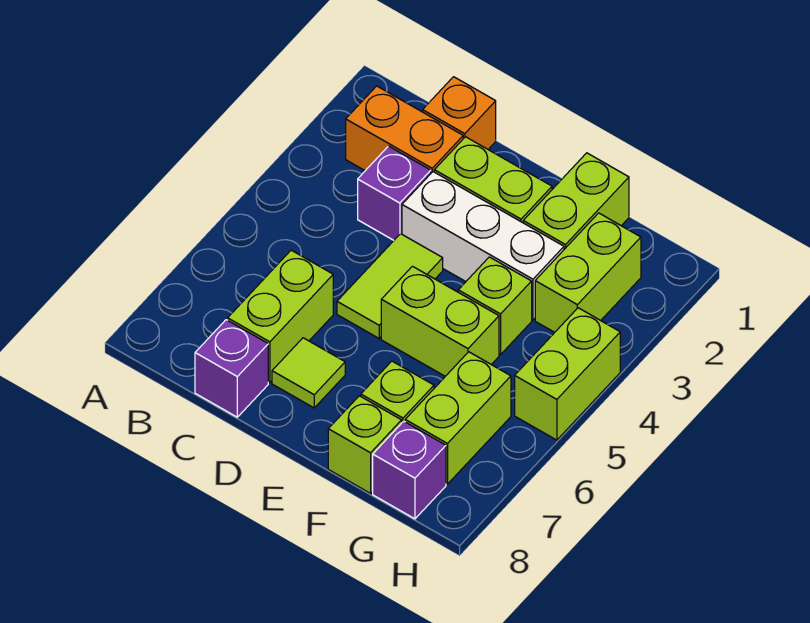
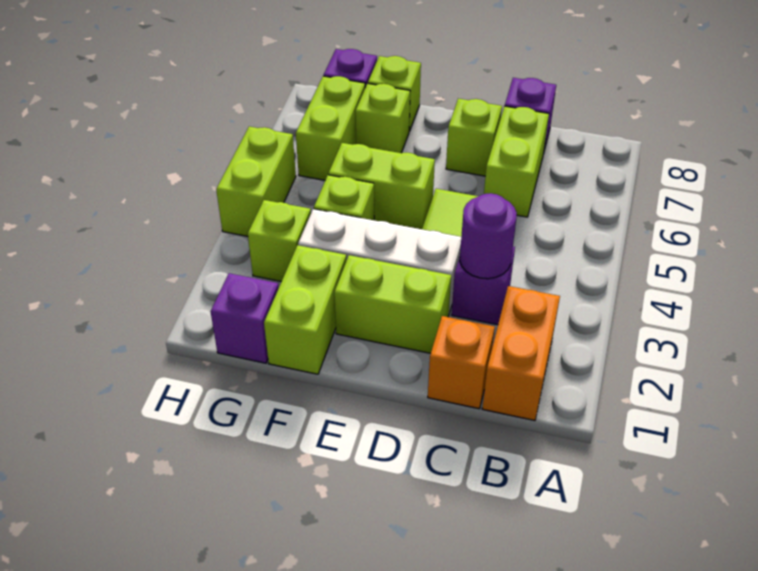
orange brick B2:C2 level 1 -> orange brick B1:B2 level 1
none -> purple round brick C3 level 2
lime tile D7 level 1 -> lime brick D7 level 1
none -> purple brick G1 level 1
lime brick G2:G3 level 1 -> lime brick G3 level 1

